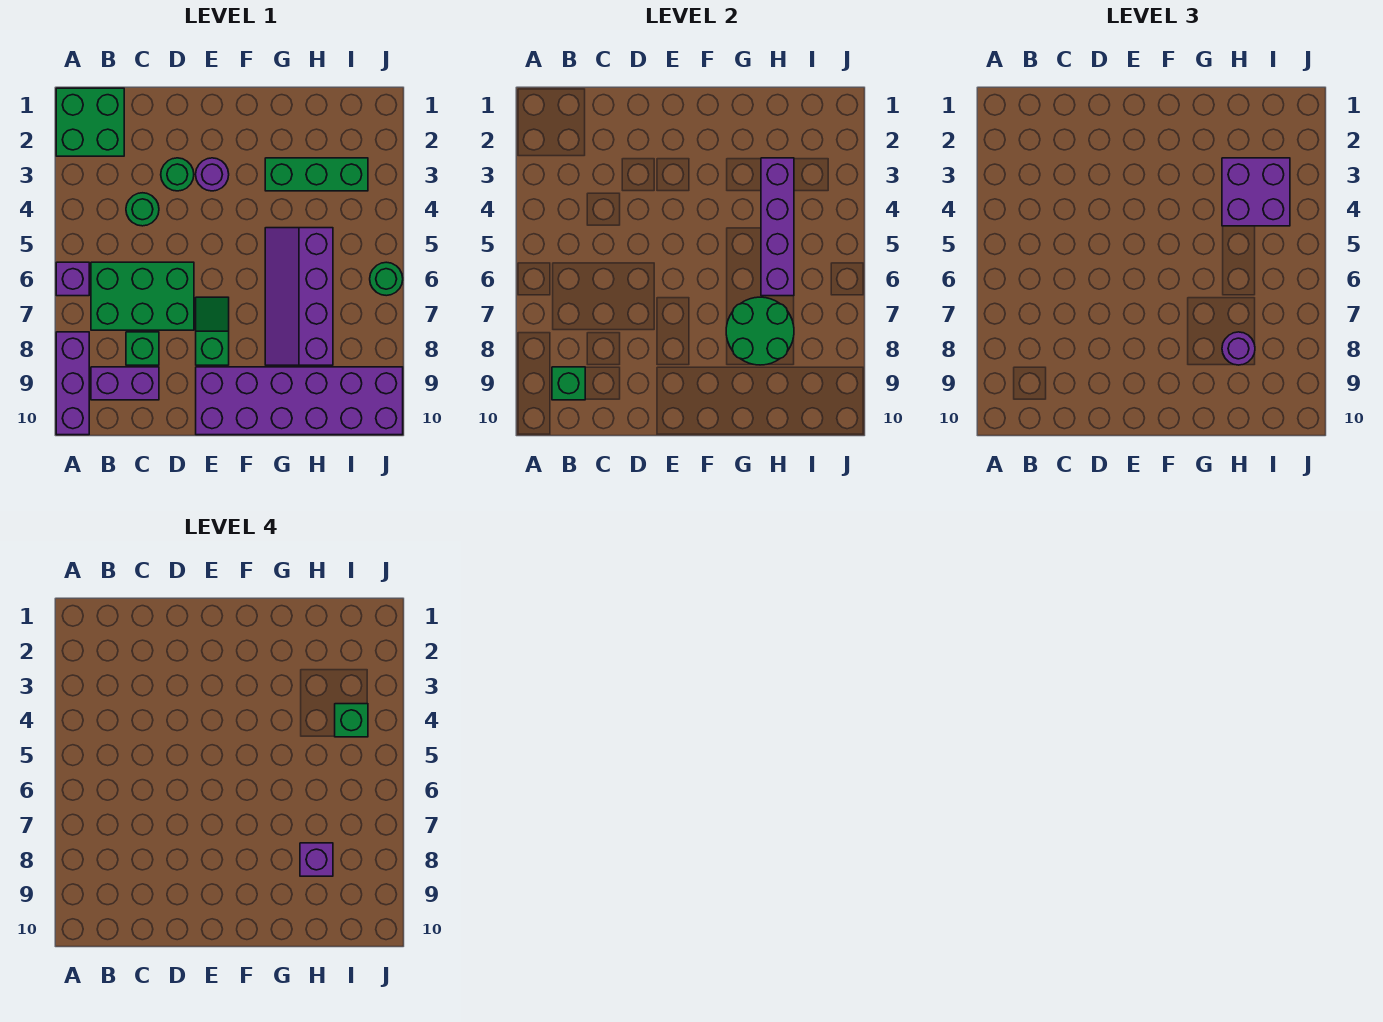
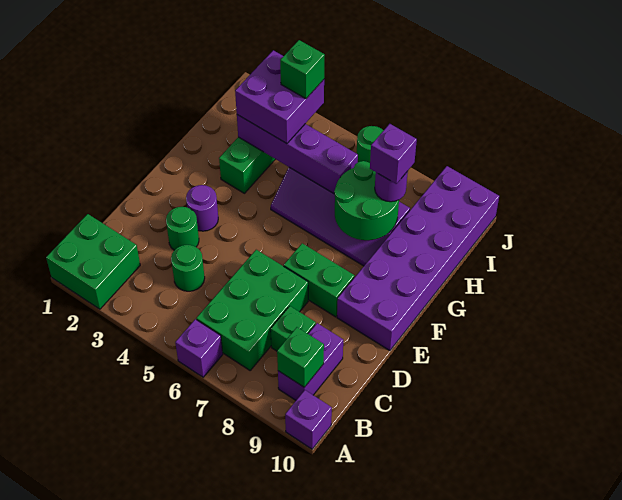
purple brick A8:A10 level 1 -> purple brick A10 level 1
green slope E7:E8 level 1 top 8 -> green brick E7:E8 level 1

